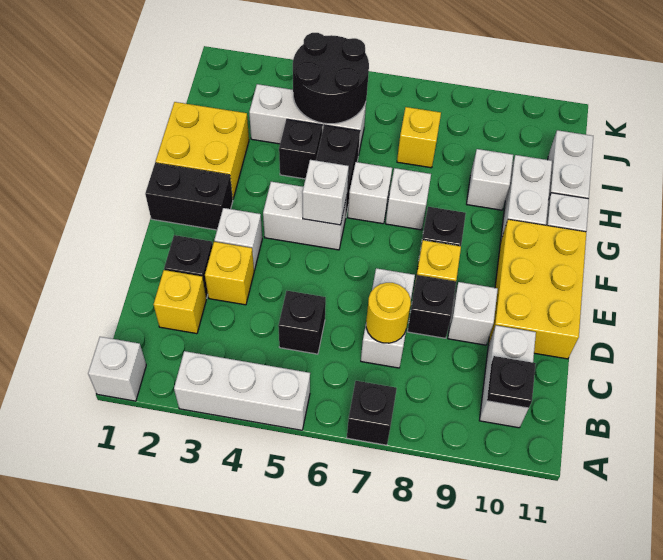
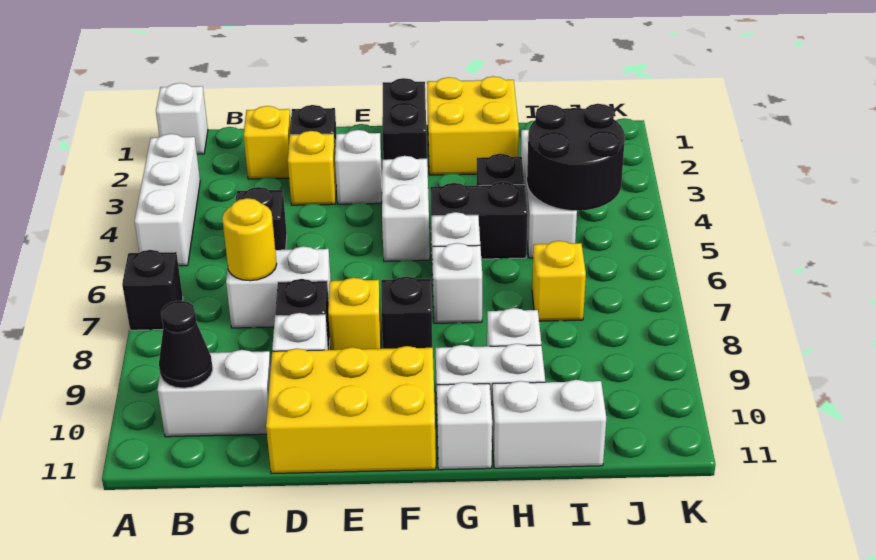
black plate B10 level 2 -> black cone B10 level 2
white brick F5 level 2 -> none

